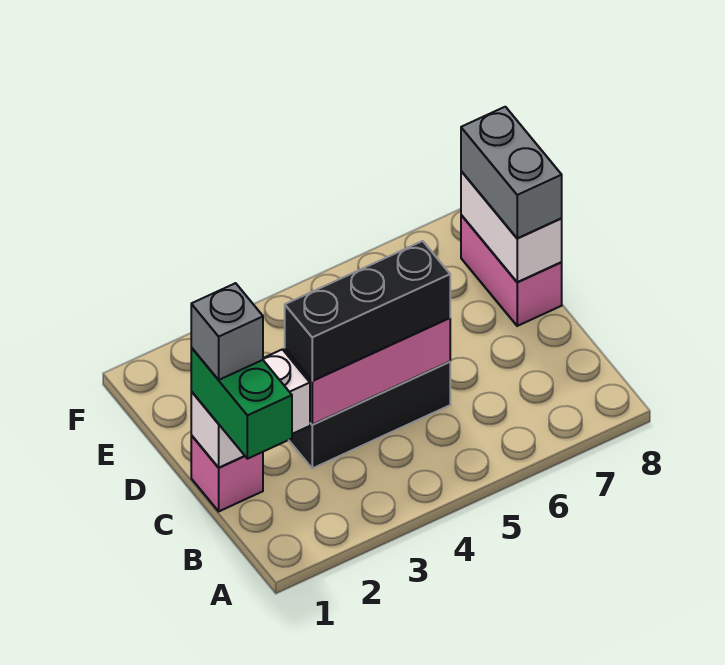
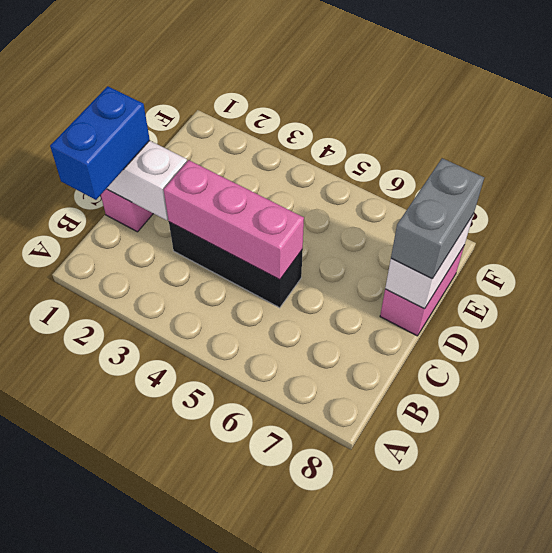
green brick B1:C1 level 3 -> blue brick B1:C1 level 3
grey brick C1 level 4 -> none
black brick C3:C5 level 3 -> none

